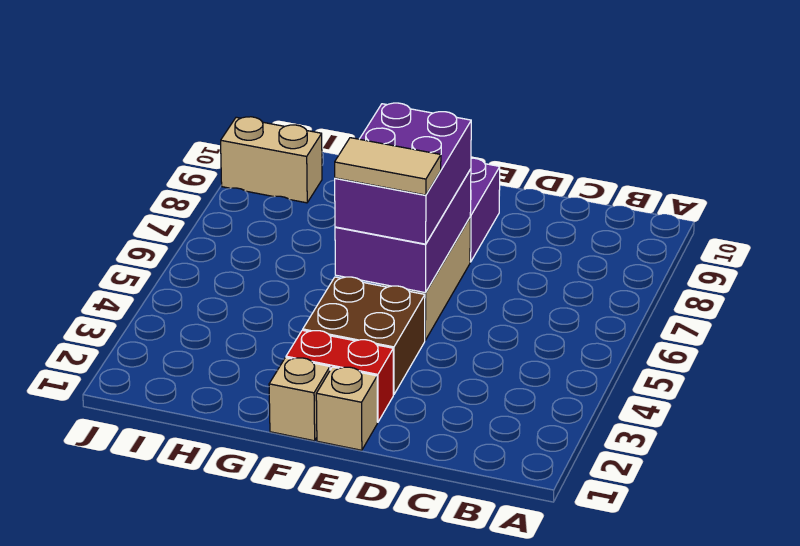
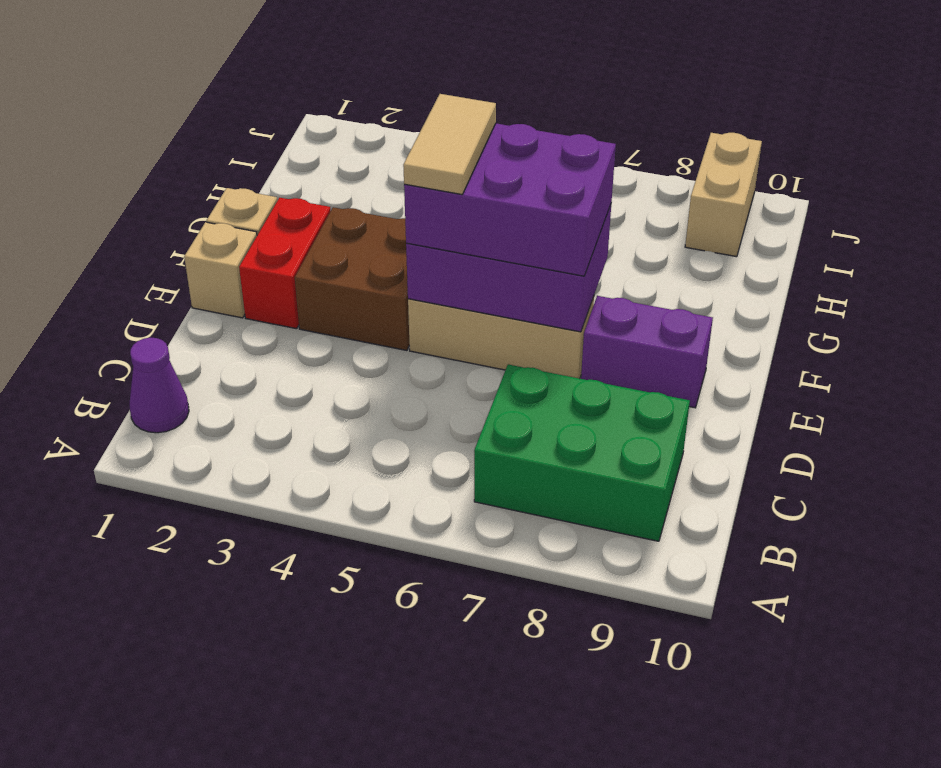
none -> purple cone B1 level 1
none -> green brick B7:C9 level 1

